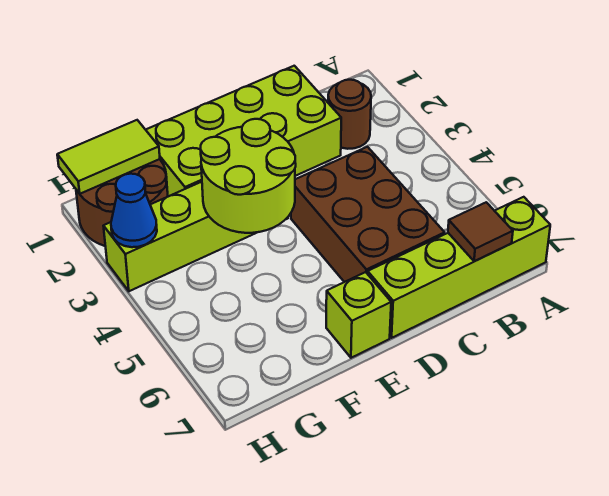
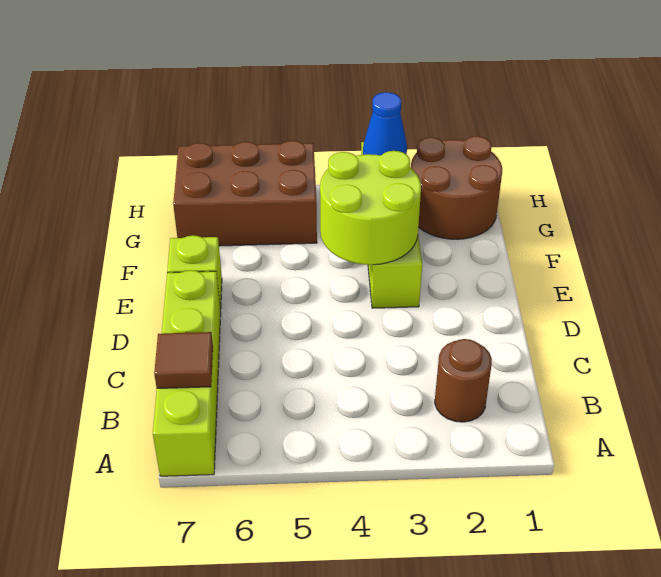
lime brick C1:F2 level 1 -> none
brown brick C4:D6 level 1 -> brown brick G5:H7 level 1
lime tile G1:H1 level 2 -> none

